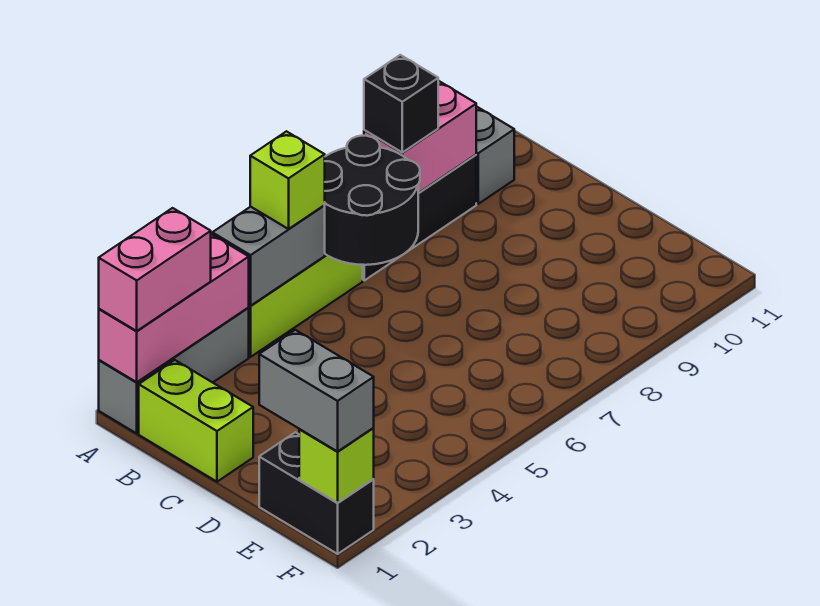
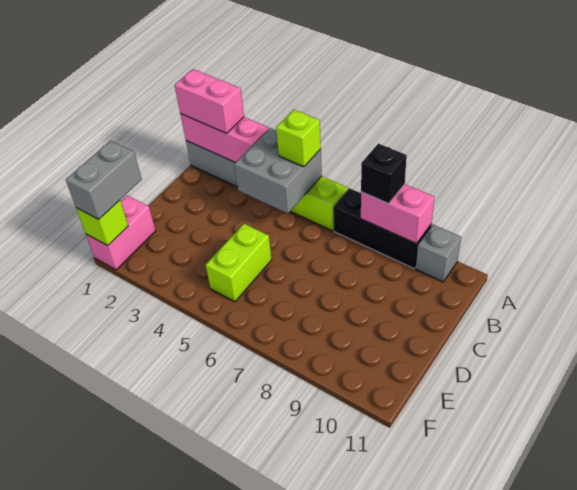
grey brick A4:A5 level 2 -> grey brick A4:B5 level 2
black round brick A6:B7 level 2 -> none
lime brick B1:C1 level 1 -> lime brick D5:E5 level 1
black brick E1:F1 level 1 -> pink brick E1:F1 level 1

